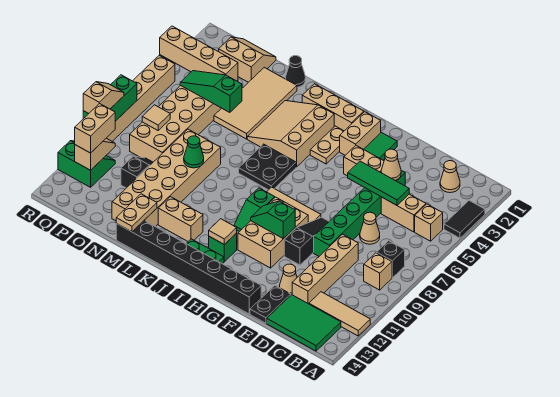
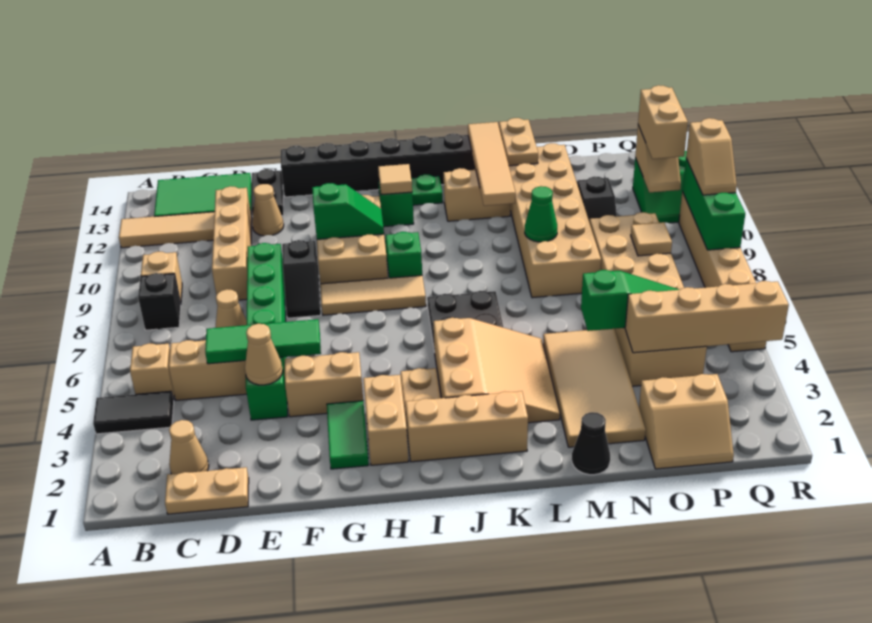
black tile A3:A4 level 1 -> black tile A4:B4 level 1
none -> tan plate C1:D1 level 1
black slope F8:F10 level 1 top 10 -> black slope F8:F9 level 1 top 9
none -> tan tile L11:L14 level 2

